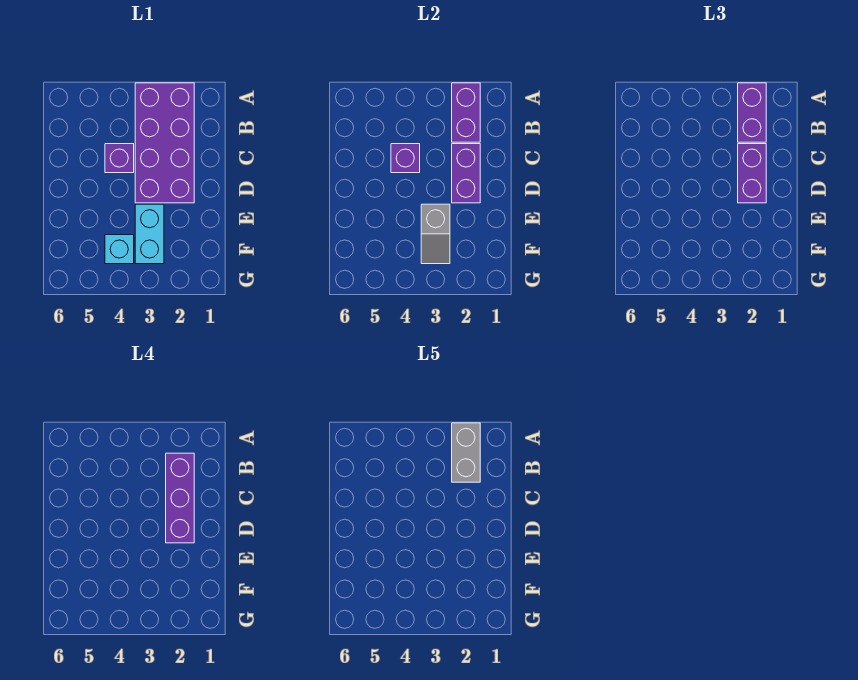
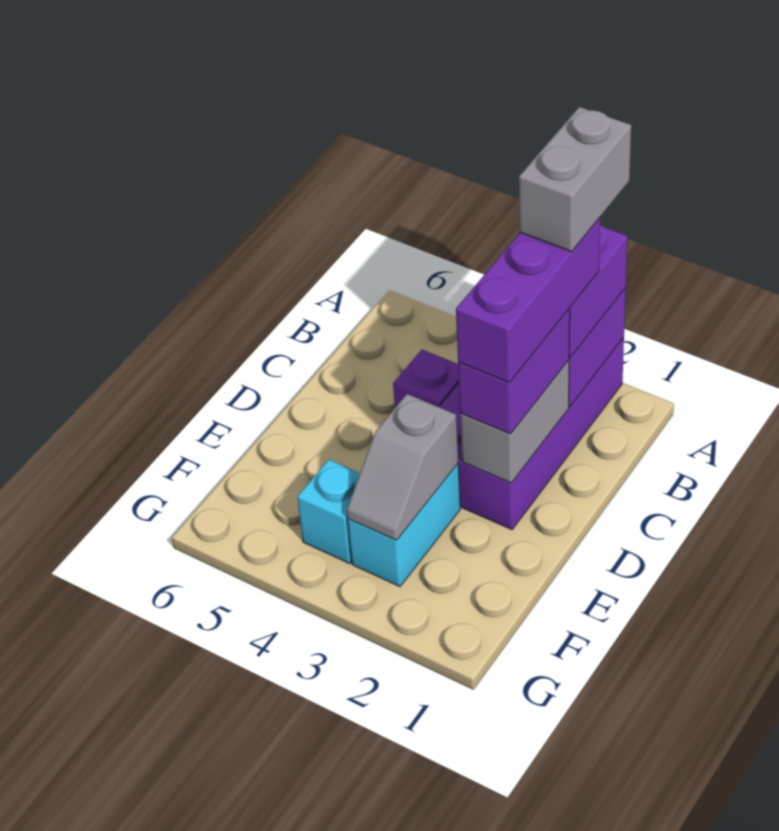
purple brick C2:D2 level 2 -> grey brick C2:D2 level 2
purple brick C4 level 2 -> none

